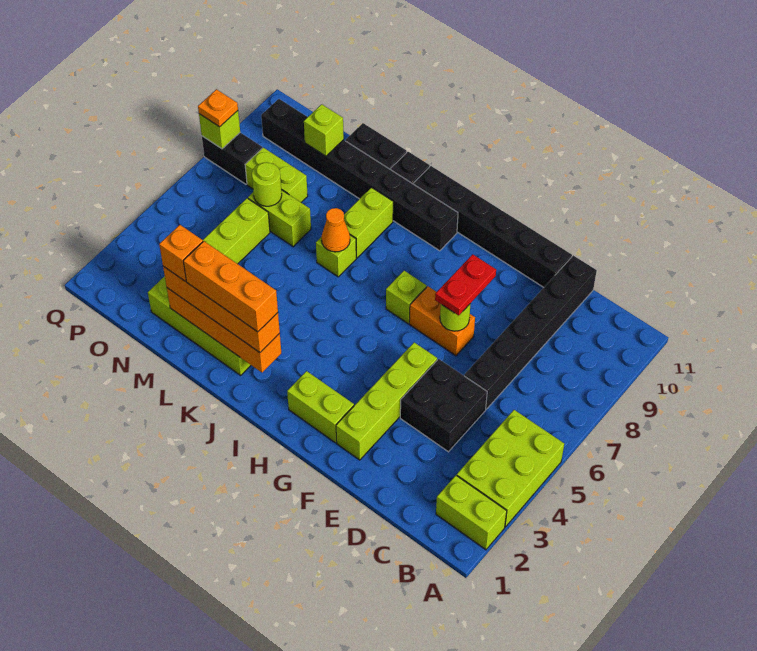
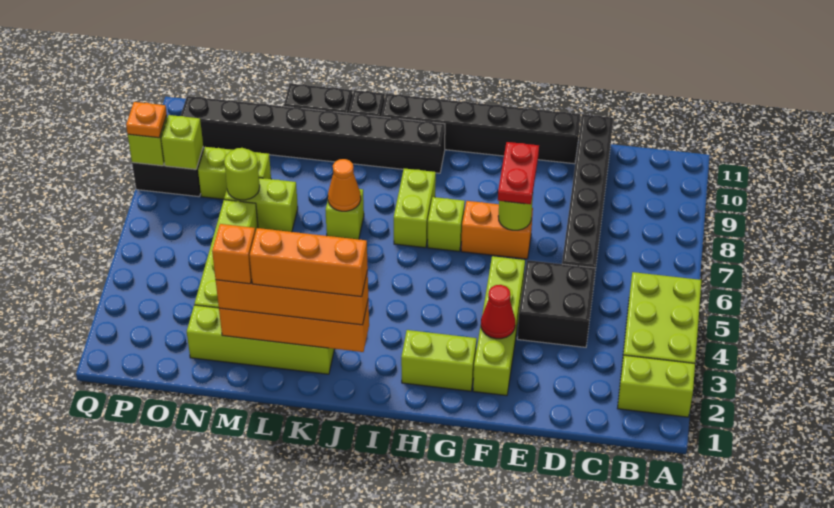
none -> red cone F3 level 2
lime brick K8:K9 level 1 -> lime brick I7:I8 level 1
lime brick N10 level 2 -> lime brick P8 level 2

